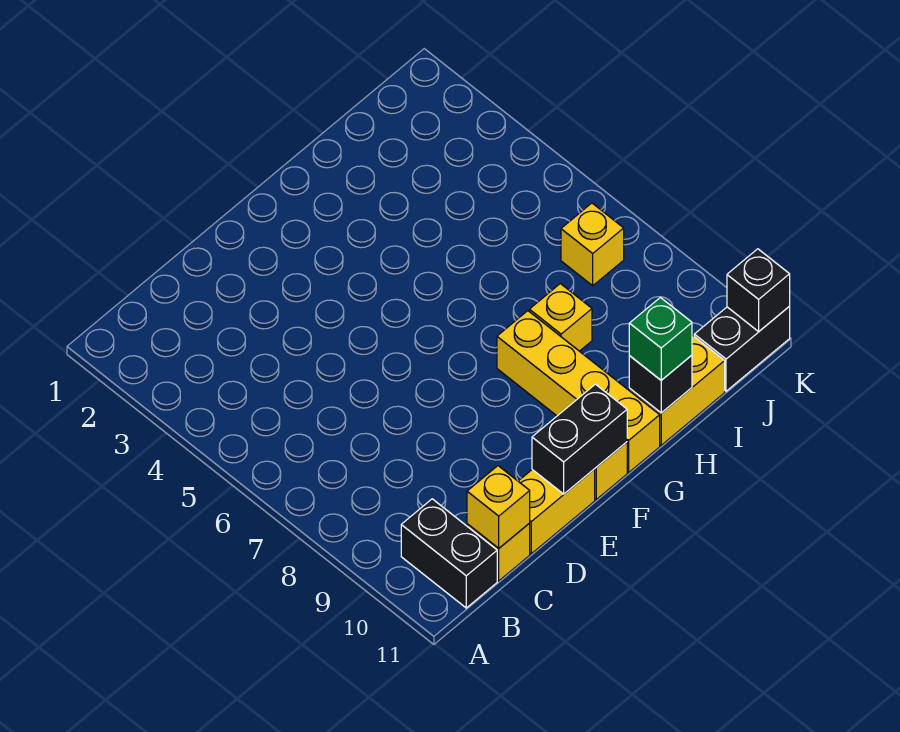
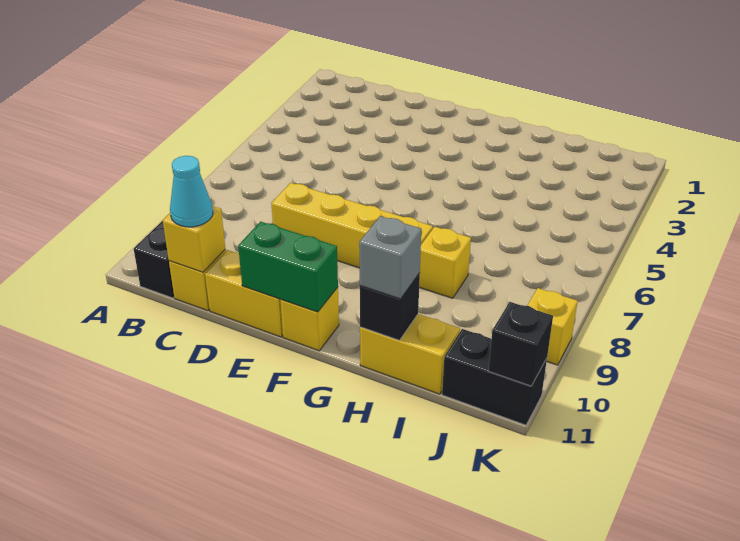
none -> cyan cone C11 level 3
black brick E11:F11 level 2 -> green brick E11:F11 level 2
yellow brick G8:G11 level 1 -> yellow brick D8:G8 level 1
green brick H11 level 3 -> grey brick H11 level 3
yellow brick J7 level 1 -> yellow brick K9 level 1

